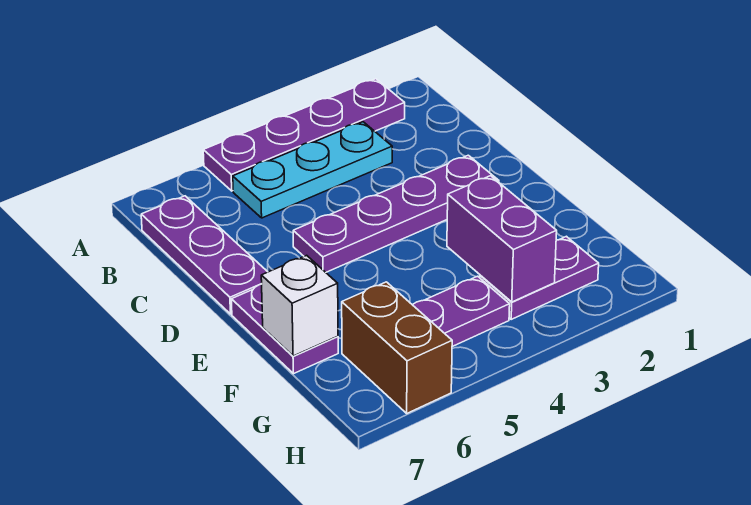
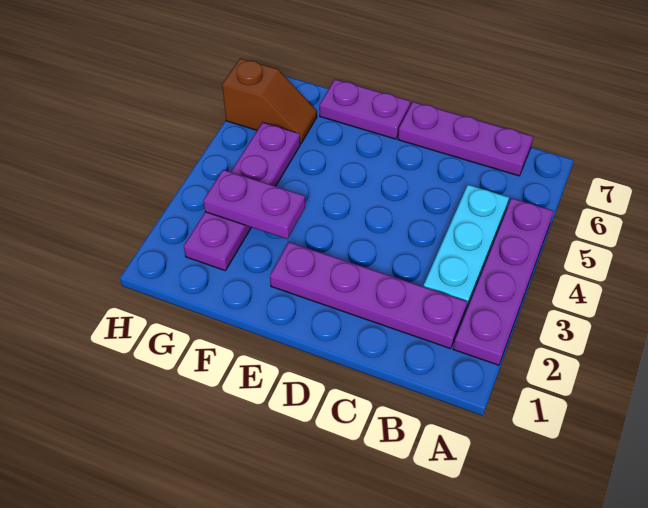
purple plate D2:D5 level 1 -> purple plate B2:E2 level 1
purple brick F3:G3 level 2 -> purple plate F3:G3 level 2
white brick F7 level 2 -> none
brown brick G6:H6 level 1 -> brown slope G6:H6 level 1 top H

